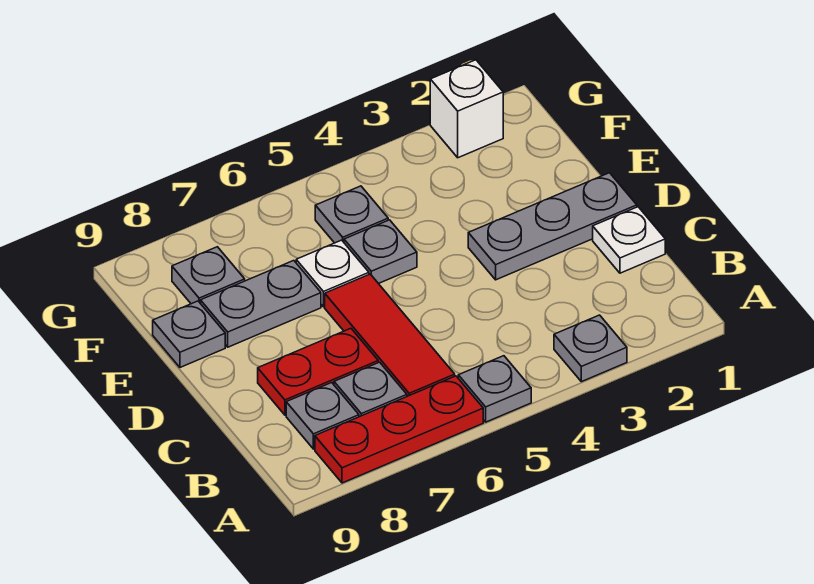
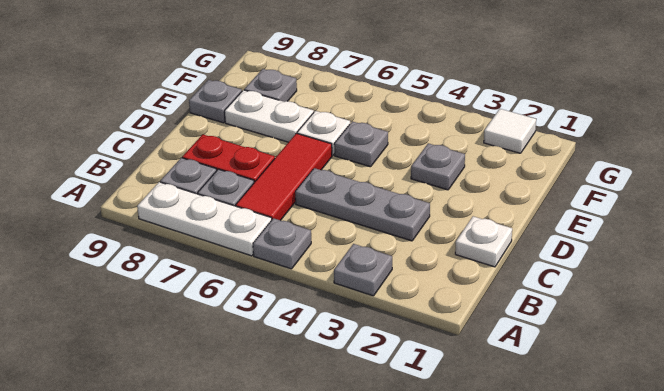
red plate A6:A8 level 1 -> white plate A6:A8 level 1
grey plate D1:D3 level 1 -> grey plate C3:C5 level 1
grey plate E7:E8 level 1 -> white plate E7:E8 level 1
grey plate F5 level 1 -> grey plate E3 level 1
white brick G2 level 1 -> white tile G2 level 1

